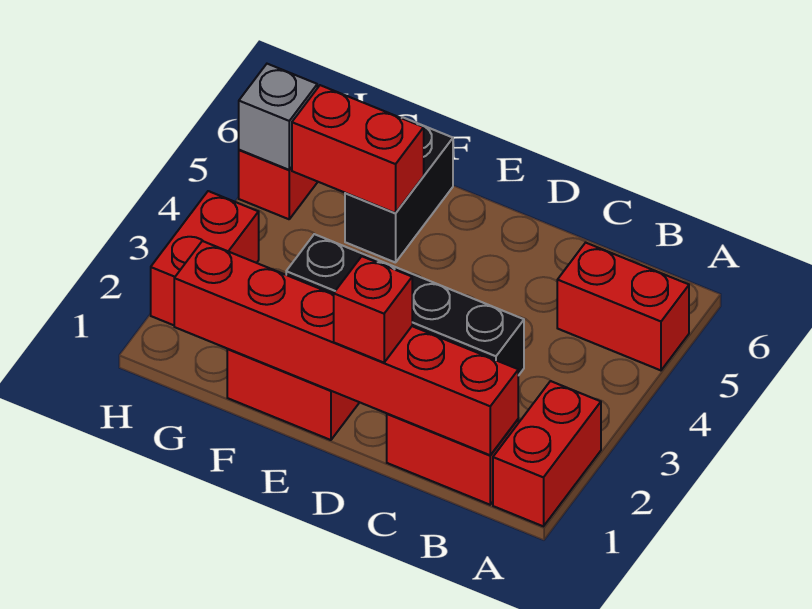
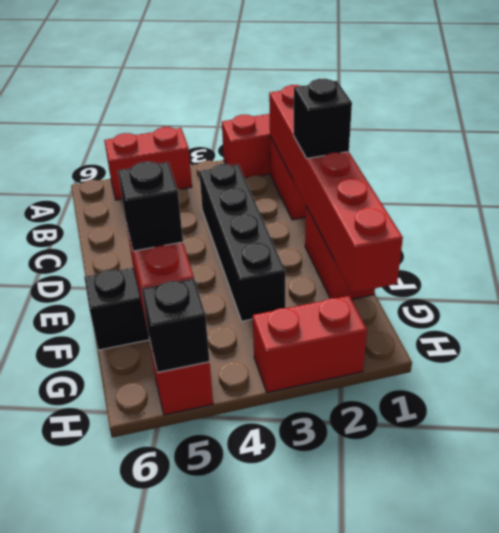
red brick A5:B5 level 1 -> red brick A4:A5 level 1
red brick D1 level 3 -> black brick D1 level 3
none -> black brick F5 level 3
grey brick H5 level 2 -> black brick H5 level 2

